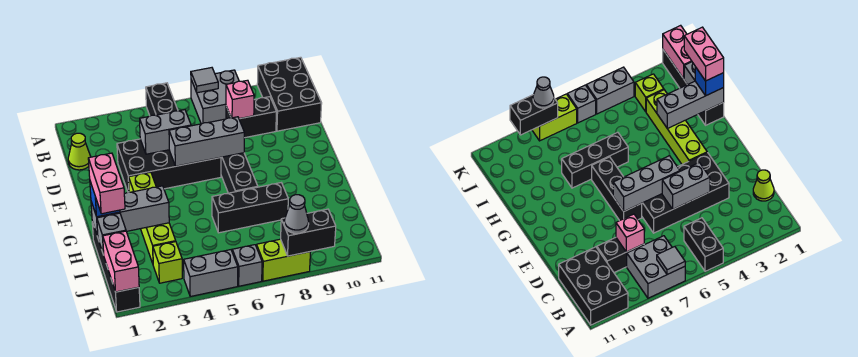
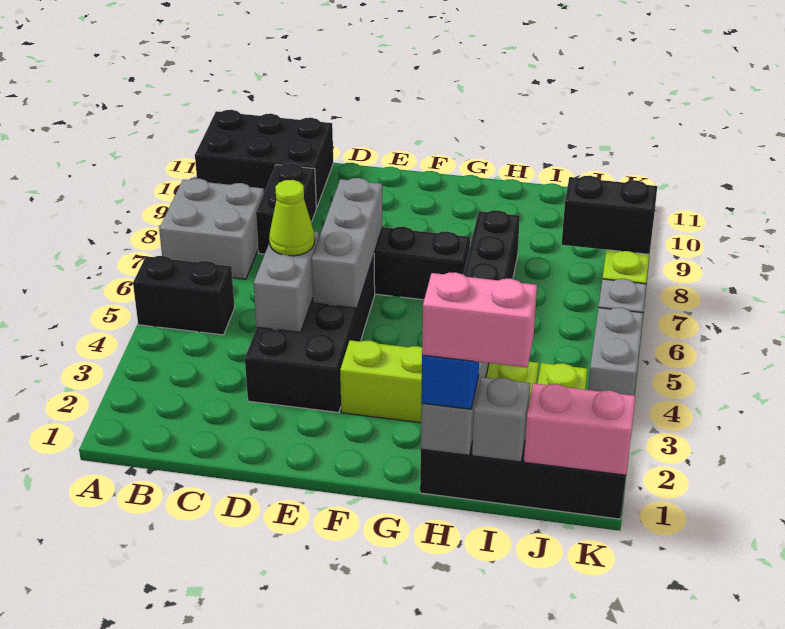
grey tile A7 level 2 -> none
lime cone C1 level 1 -> lime cone D5 level 3
pink brick C8 level 2 -> none
black brick K8:K9 level 2 -> black brick J8:K8 level 2
grey cone K8 level 3 -> none

